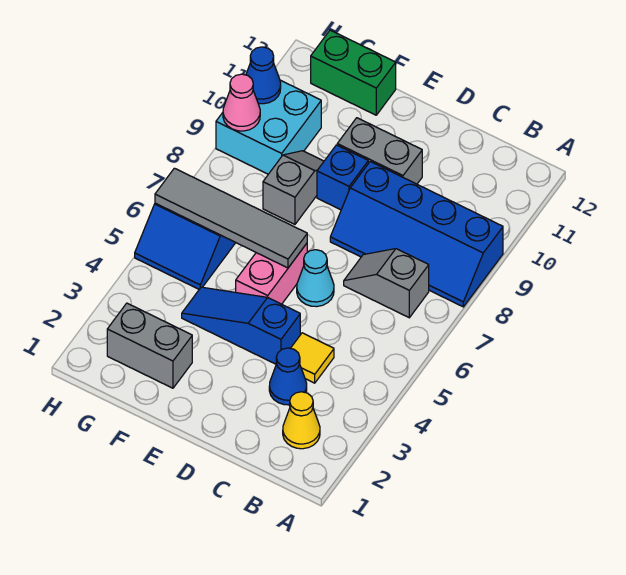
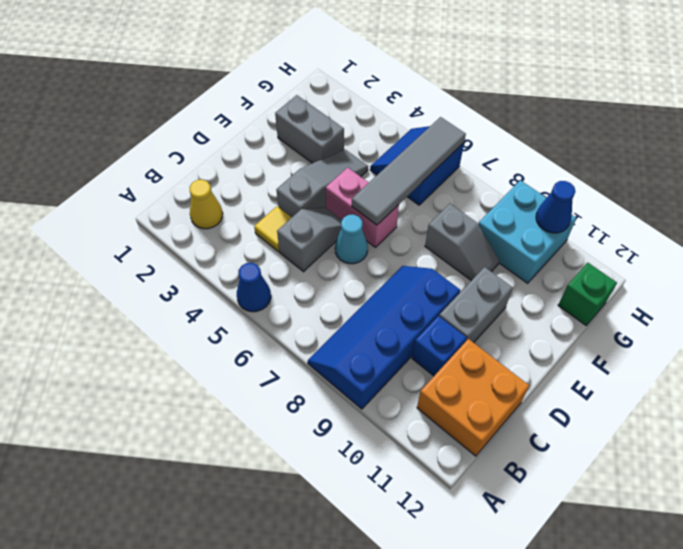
grey slope B7:C7 level 1 top B -> grey slope C5:D5 level 1 top C
none -> orange brick B11:C12 level 1
blue cone C3 level 1 -> blue cone A5 level 1
blue slope D4:F4 level 1 top D -> grey slope D4:F4 level 1 top D
blue brick E9 level 1 -> blue brick C10 level 1
grey brick F2:G2 level 1 -> grey brick F2:F3 level 1
green brick F12:G12 level 1 -> green brick G12 level 1
pink cone H9 level 2 -> none

